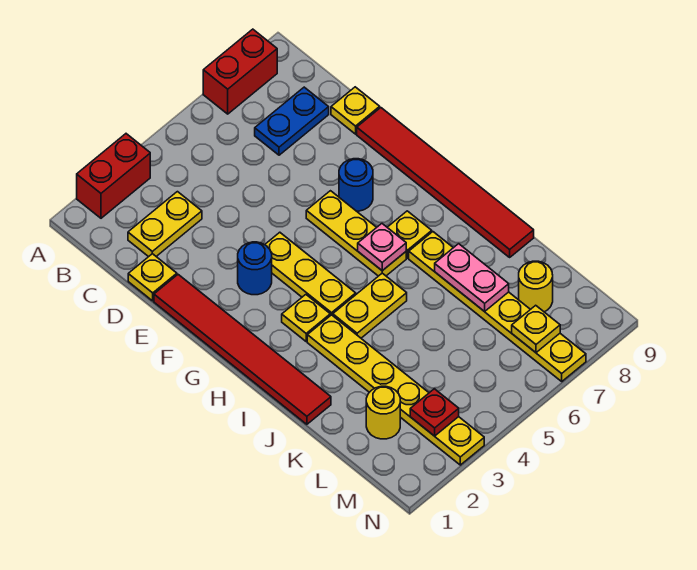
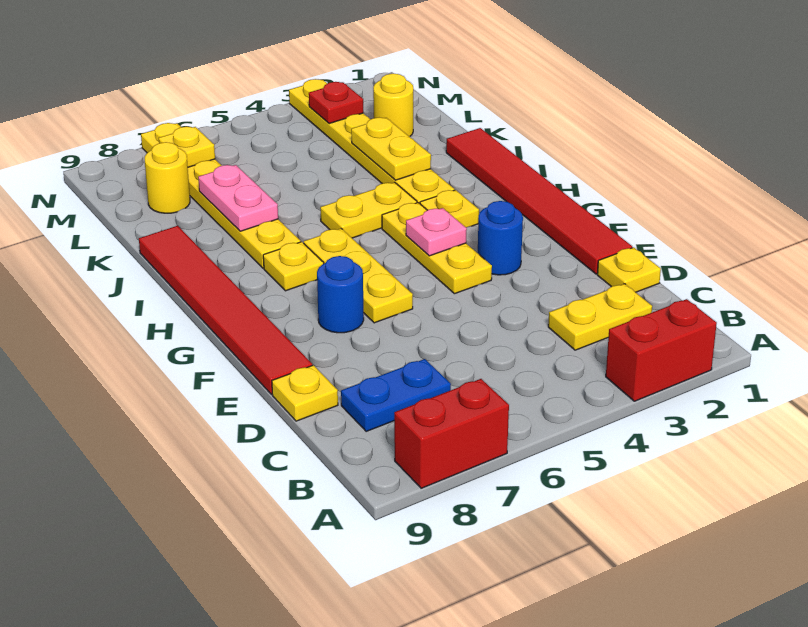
pink plate H6 level 2 -> pink plate G4 level 2
none -> yellow plate J3:K3 level 2

